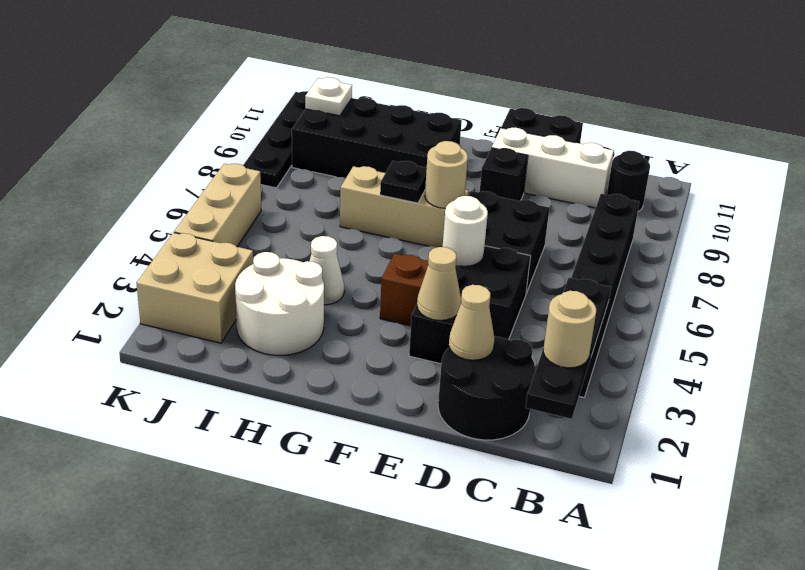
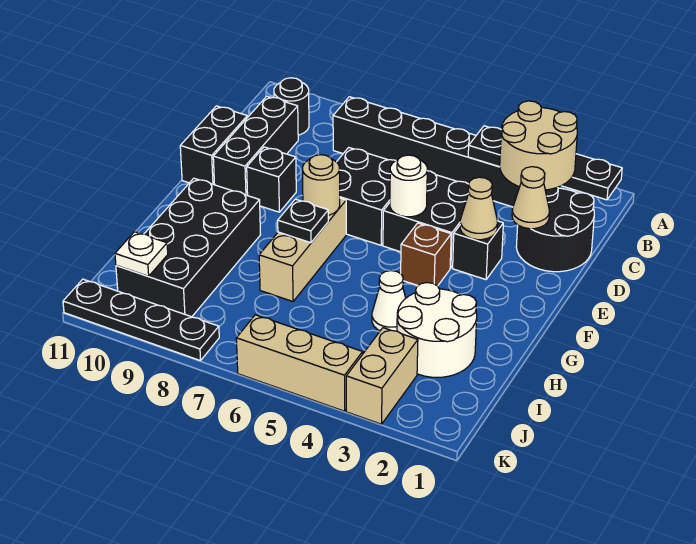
tan round brick B2 level 3 -> tan round brick B2:C3 level 3
white brick C10:E10 level 1 -> black brick C10:E10 level 1
tan brick J2:K3 level 1 -> tan brick J3:K3 level 1

